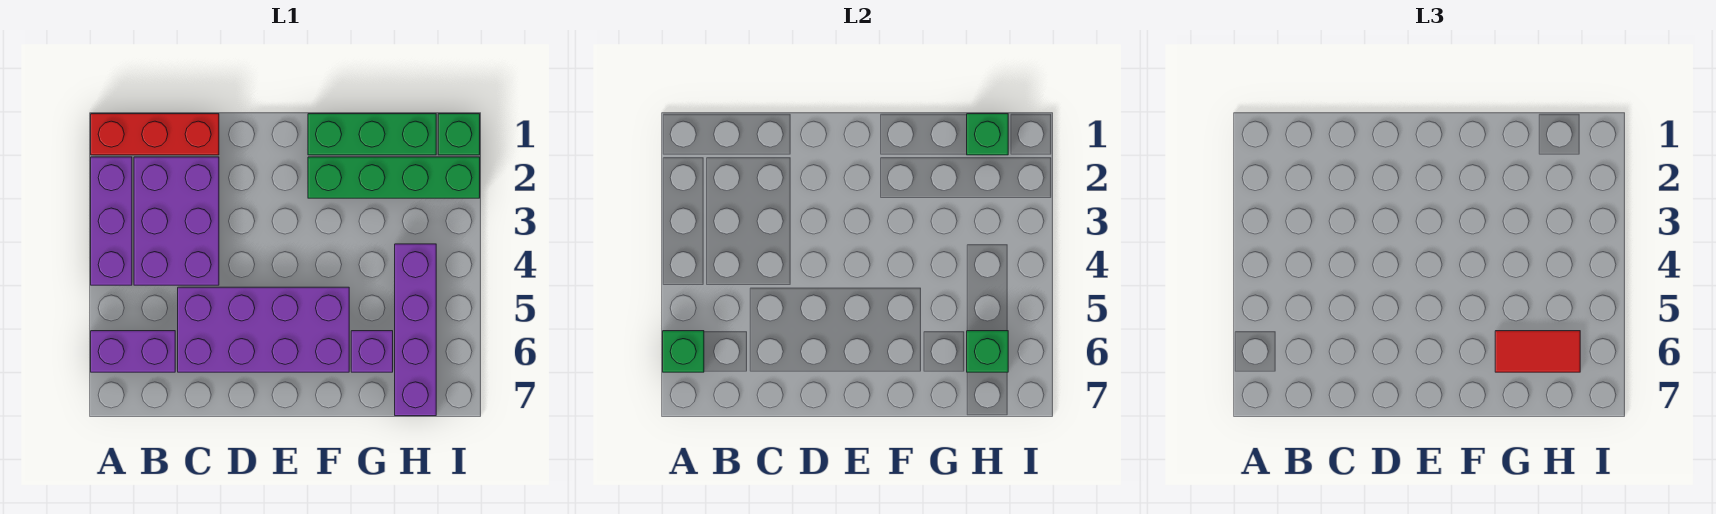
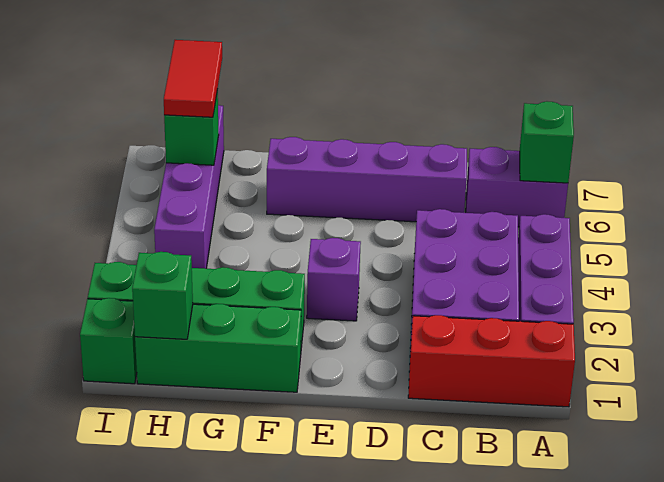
purple brick C5:F6 level 1 -> purple brick C6:F6 level 1
purple brick G6 level 1 -> purple brick E3 level 1
red tile G6:H6 level 3 -> red tile H6:H7 level 3

